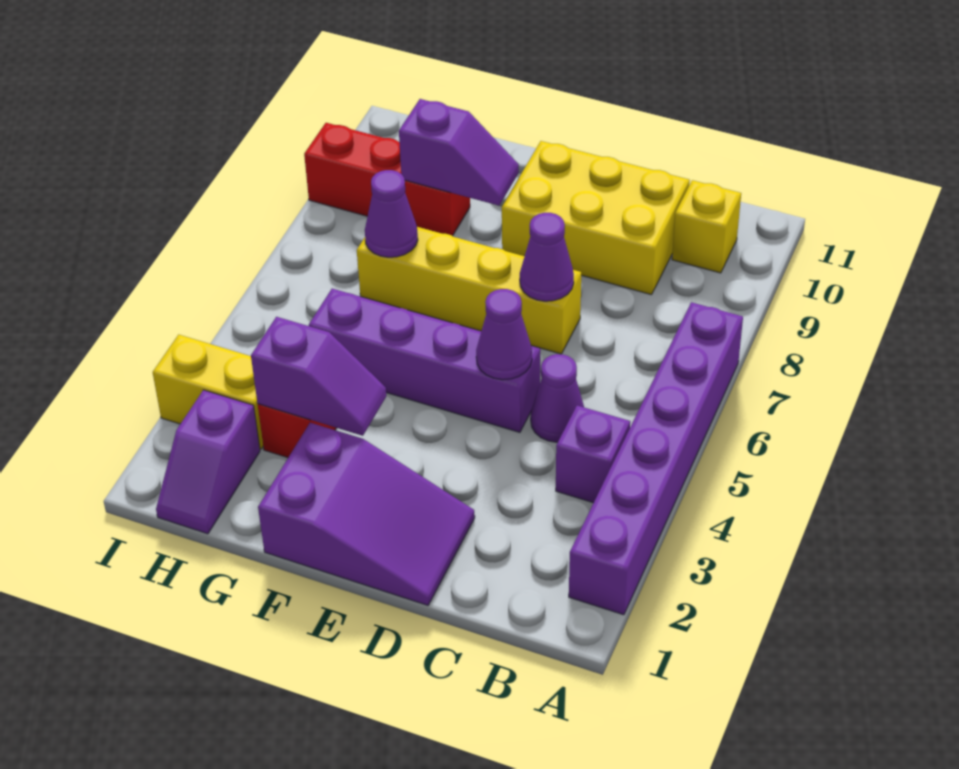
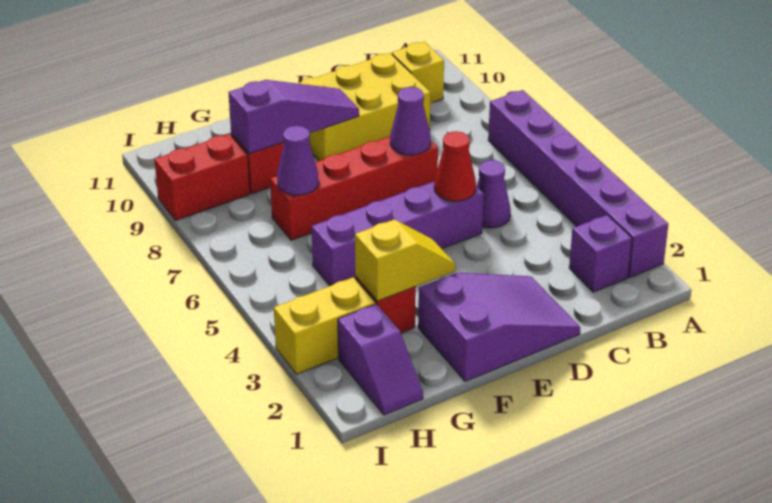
purple brick B4 level 1 -> purple brick B2 level 1
purple cone D5 level 2 -> red cone D5 level 2
yellow brick D7:G7 level 1 -> red brick D7:G7 level 1
purple slope F3:G3 level 2 top G -> yellow slope F3:G3 level 2 top G
purple slope F9:G9 level 2 top G -> purple slope E9:G9 level 2 top G

